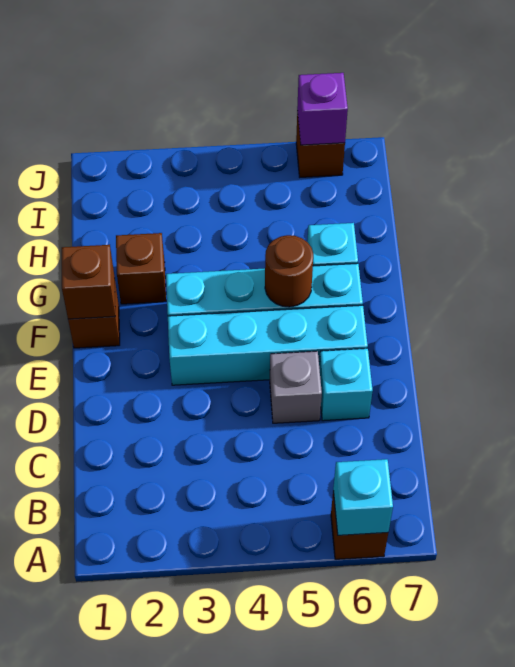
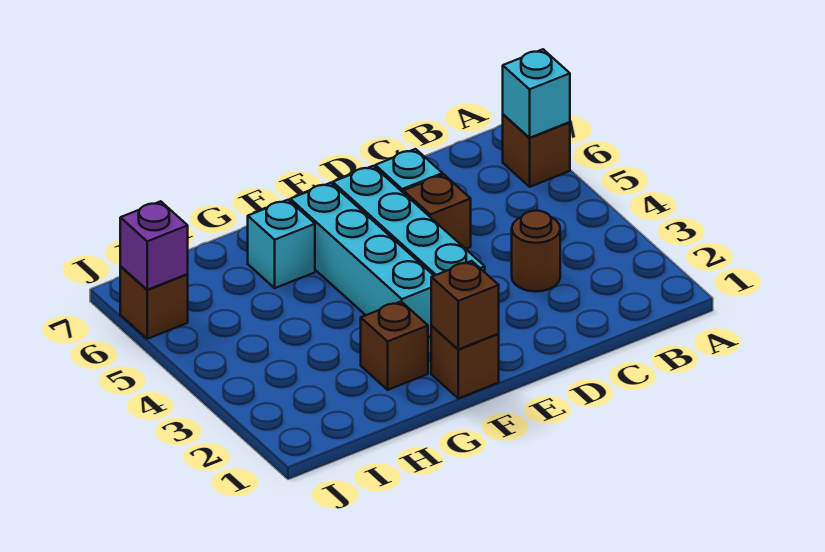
grey brick D5 level 1 -> brown brick D5 level 1
brown round brick F5 level 2 -> brown round brick C3 level 1

